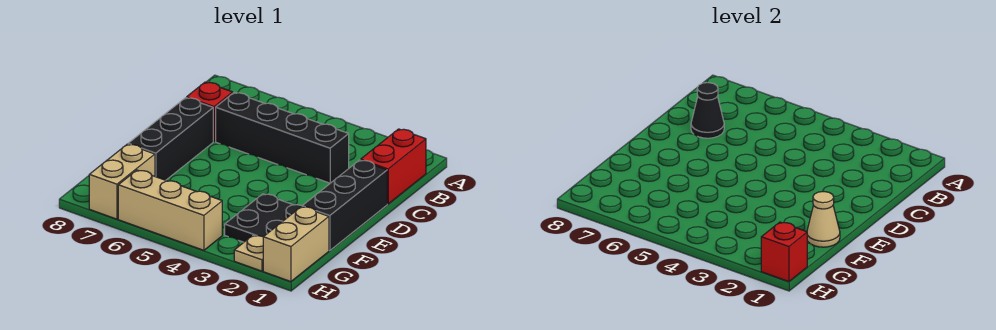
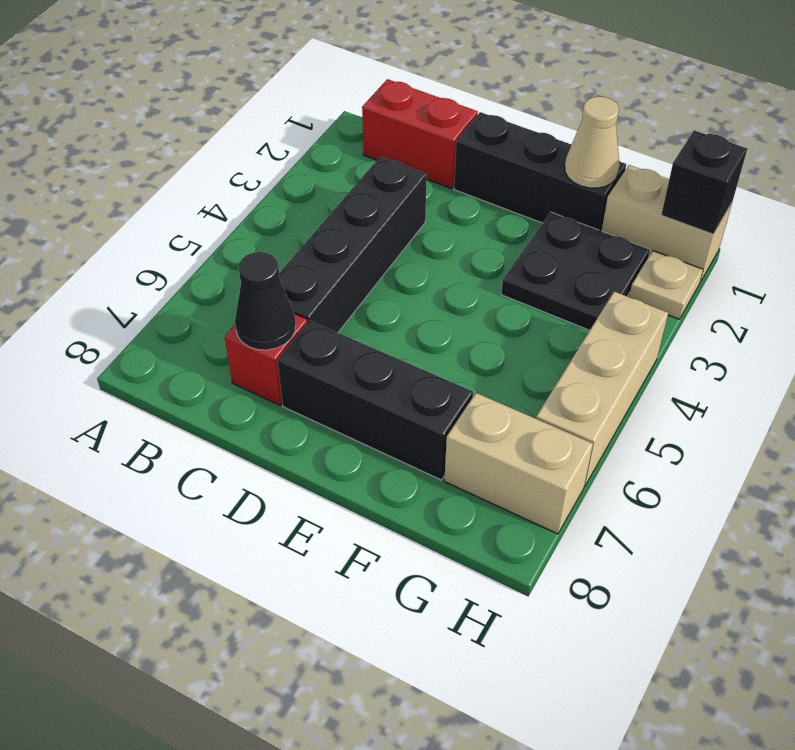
red brick H1 level 2 -> black brick H1 level 2

